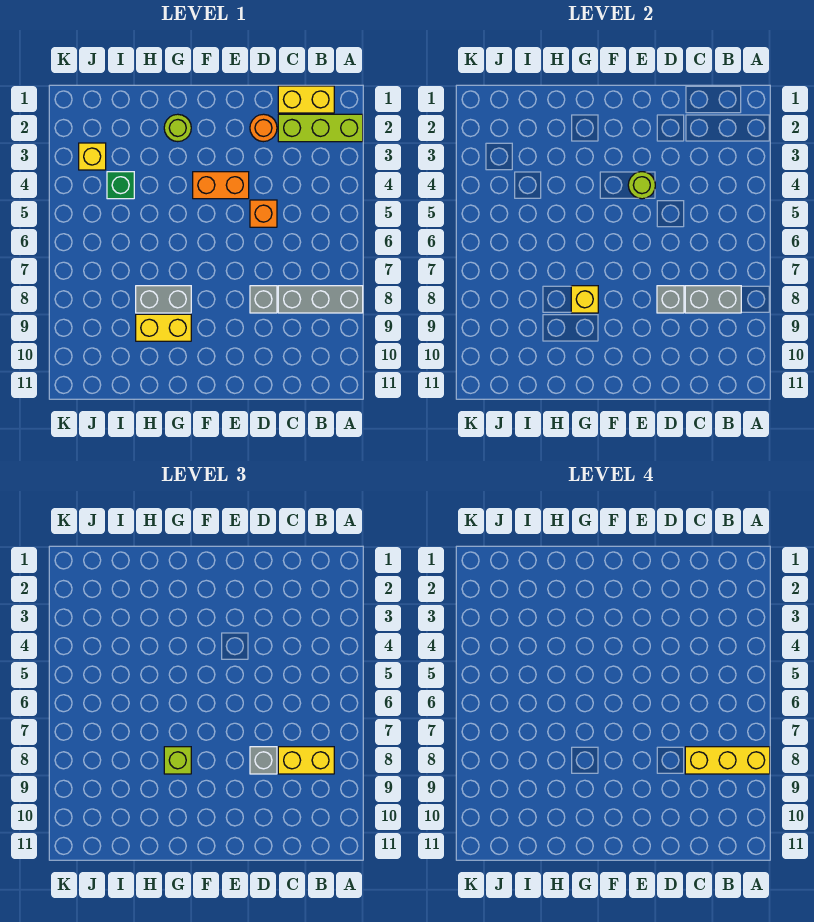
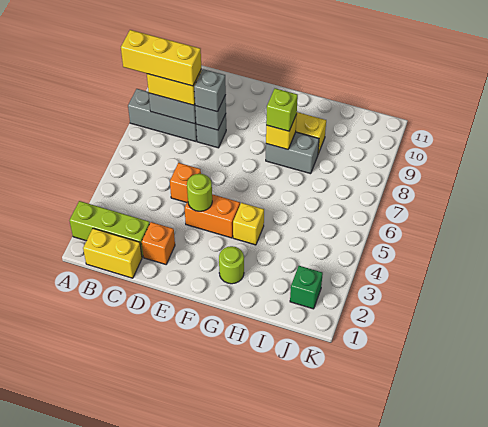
orange round brick D2 level 1 -> orange brick D2 level 1
green brick I4 level 1 -> green brick J2 level 1
yellow brick J3 level 1 -> yellow brick G4 level 1

